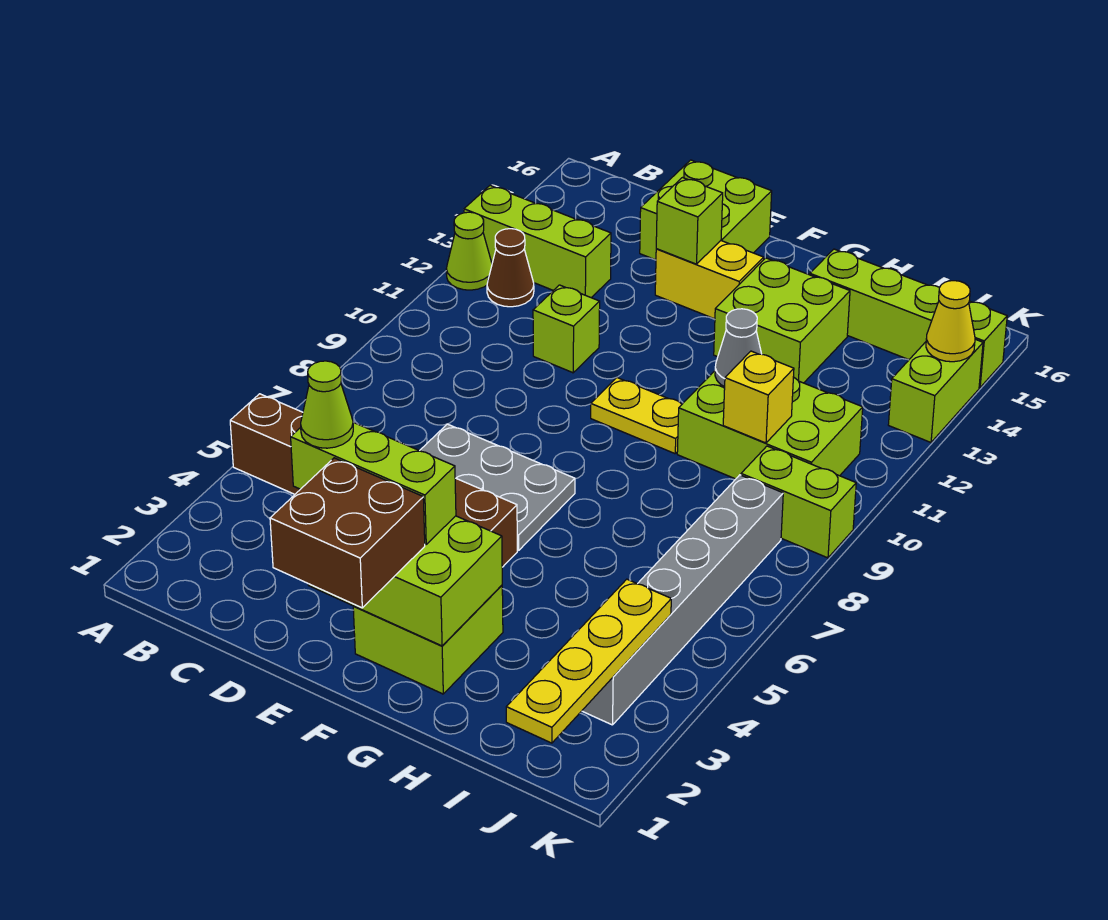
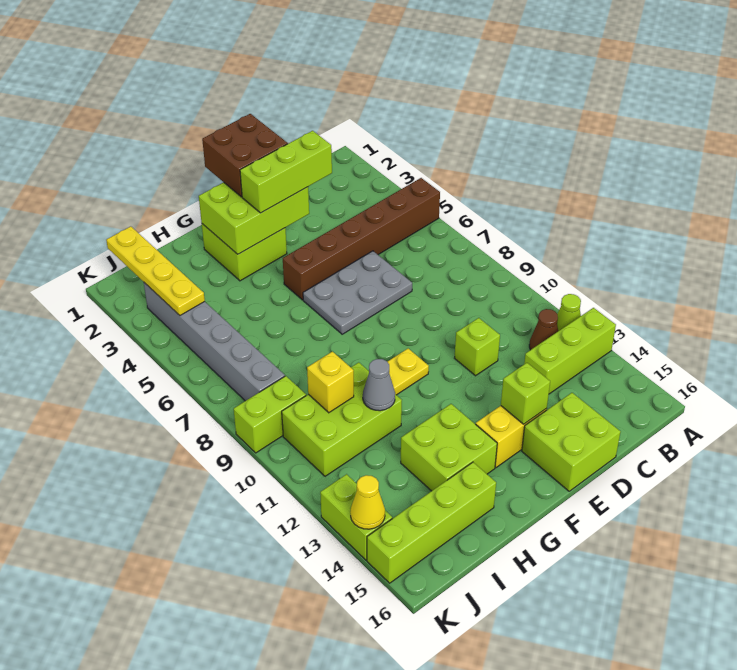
lime cone D3 level 4 -> none

